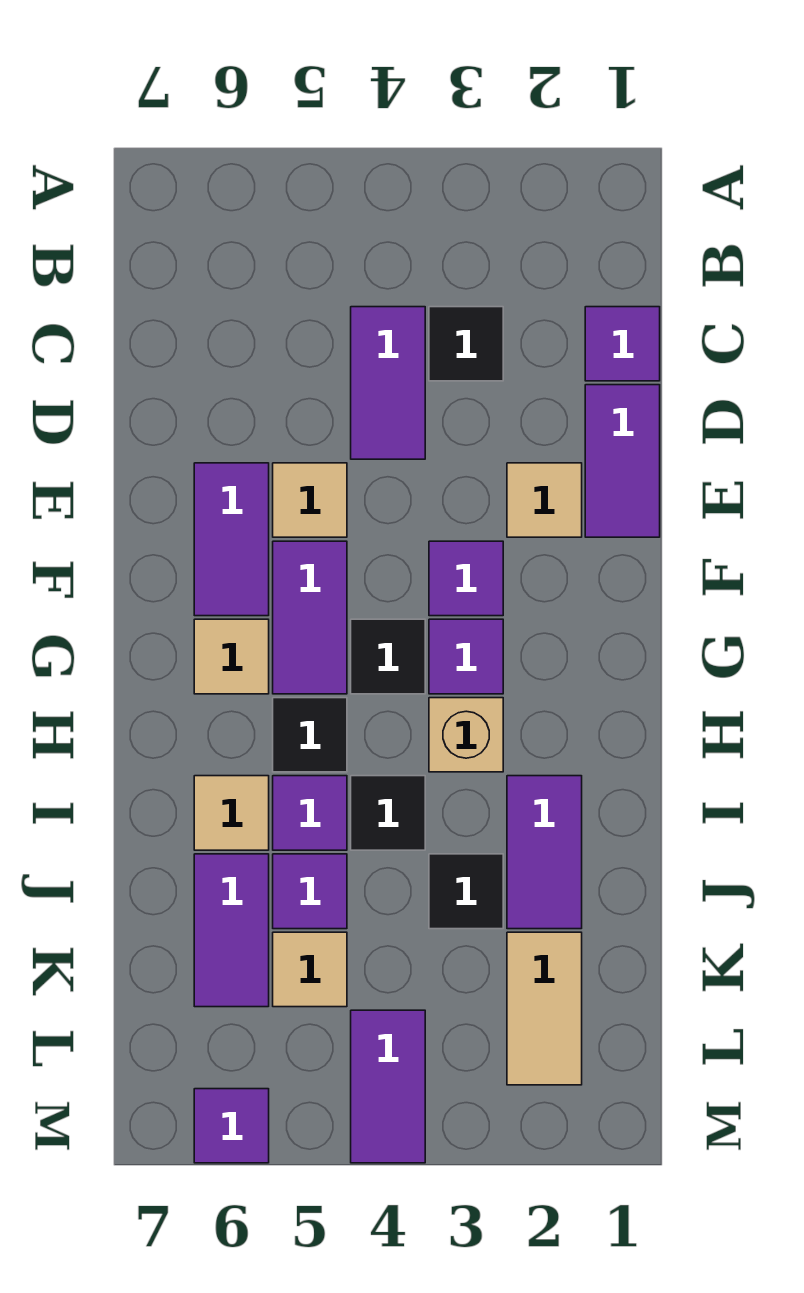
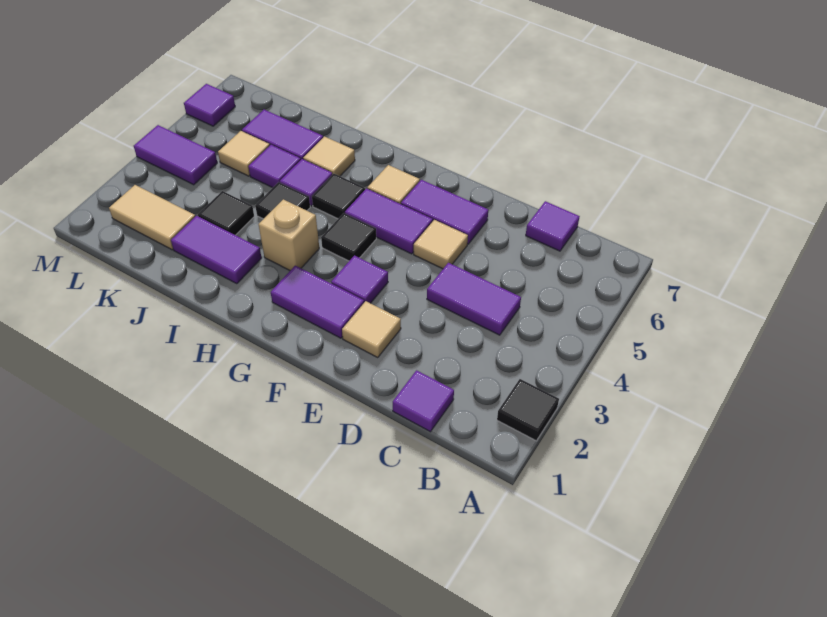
black tile C3 level 1 -> black tile A2 level 1
purple tile D1:E1 level 1 -> purple tile F2:G2 level 1
purple tile G3 level 1 -> purple tile C7 level 1

